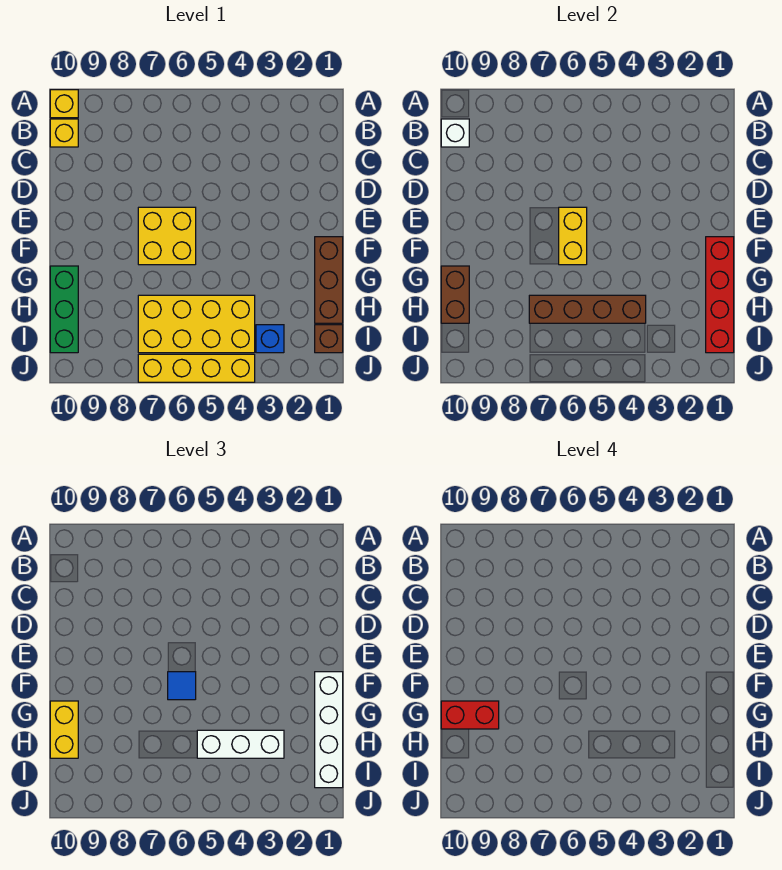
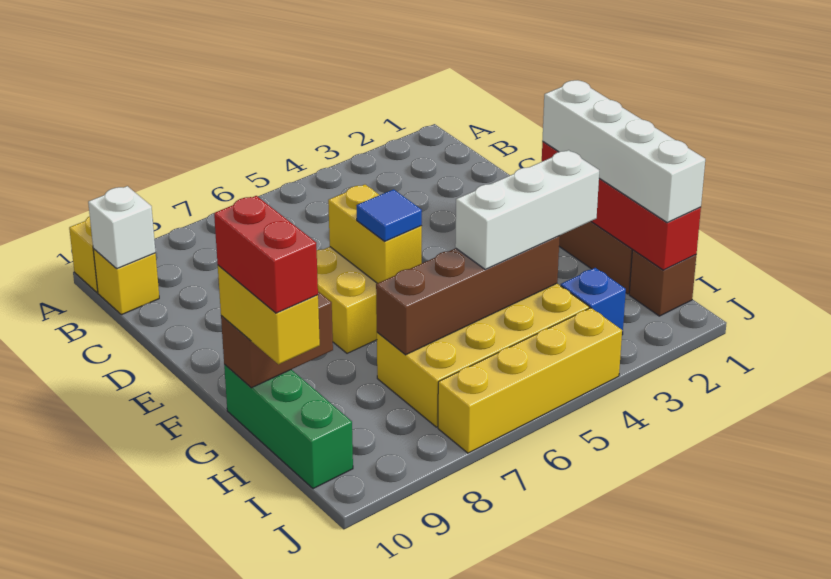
red brick G9:G10 level 4 -> red brick G10:H10 level 4
brown brick G10:H10 level 2 -> brown brick G9:G10 level 2

